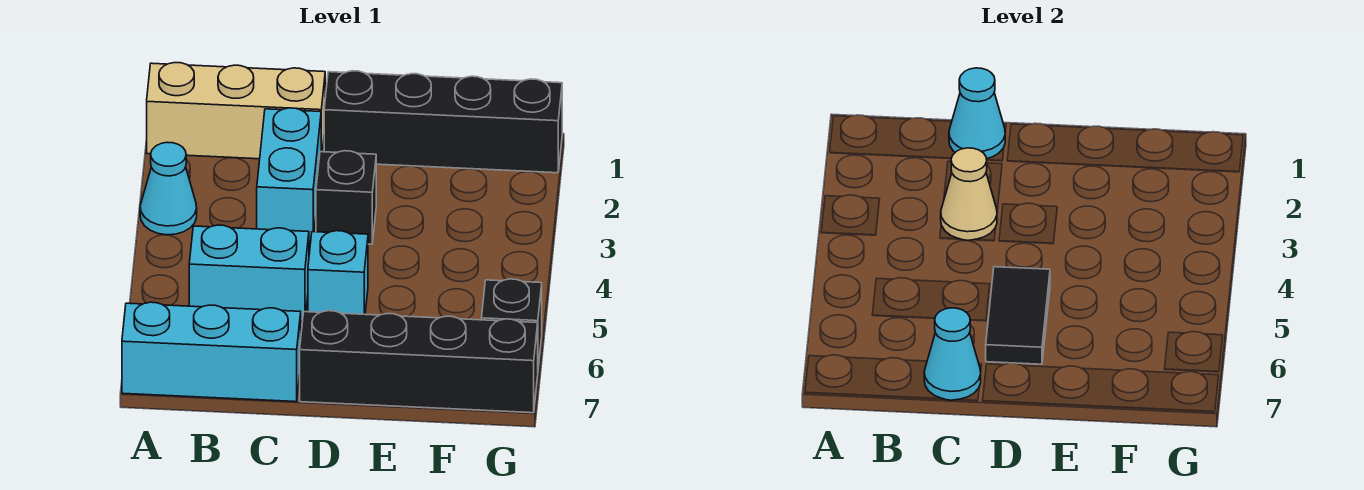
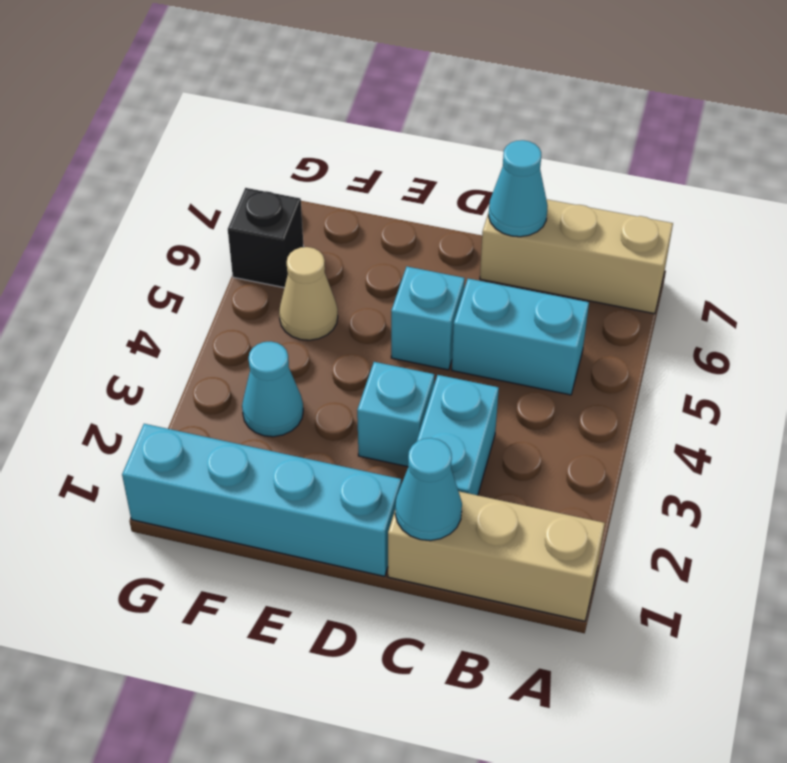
cyan cone A3 level 1 -> cyan cone F3 level 1
cyan brick A7:C7 level 1 -> tan brick A7:C7 level 1
tan cone C3 level 2 -> tan cone F5 level 1
black brick D1:G1 level 1 -> cyan brick D1:G1 level 1
black brick D3 level 1 -> cyan brick D3 level 1
black tile D5:D6 level 2 -> none
black brick D7:G7 level 1 -> none

